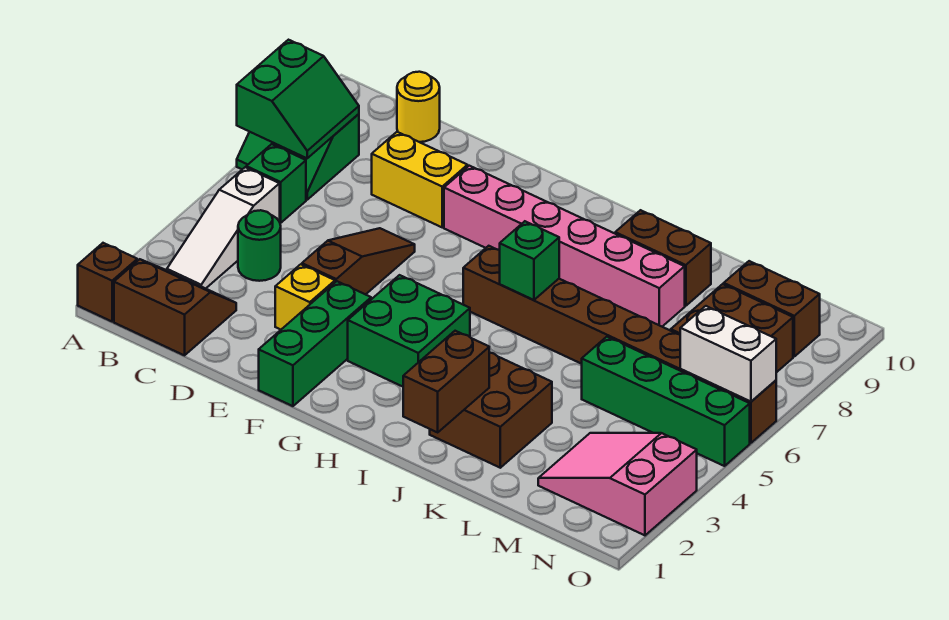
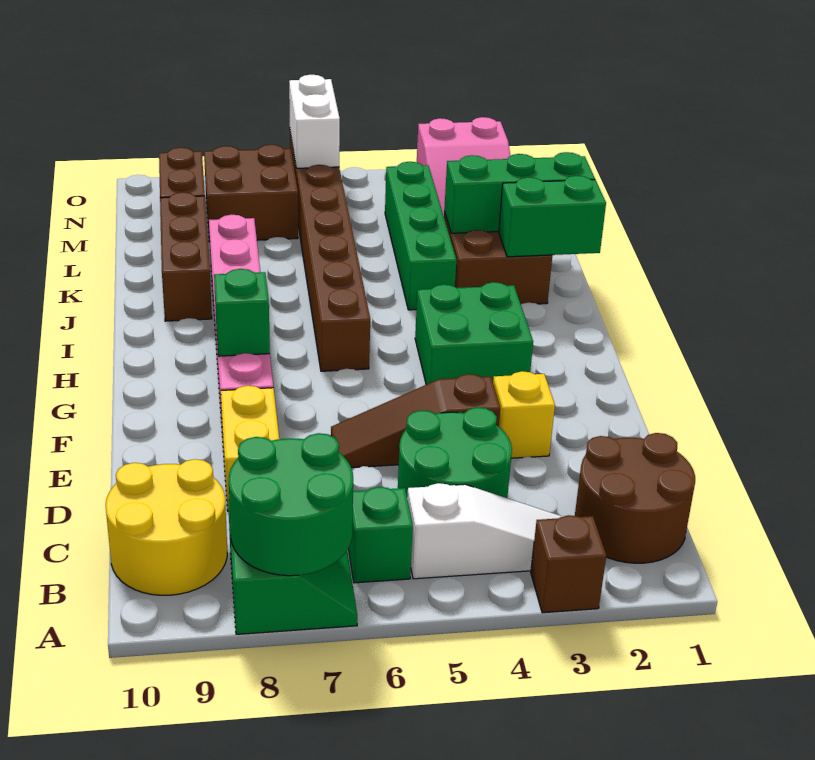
brown brick A1 level 1 -> brown brick A3 level 1
green slope A7:B8 level 2 top A -> green round brick A7:B8 level 2
brown slope B1:C2 level 1 top 1 -> brown round brick B1:C2 level 1
green round brick C4 level 1 -> green round brick C4:D5 level 1
yellow round brick C10 level 1 -> yellow round brick B9:C10 level 1
green brick F1:F3 level 1 -> green brick K1:K3 level 2
green brick I6 level 2 -> green brick G8 level 2
brown brick J1:J2 level 2 -> green brick J1:J2 level 2
brown brick J9:K9 level 1 -> brown brick J9:L9 level 1
green brick L5:O5 level 1 -> green brick J4:M4 level 1

